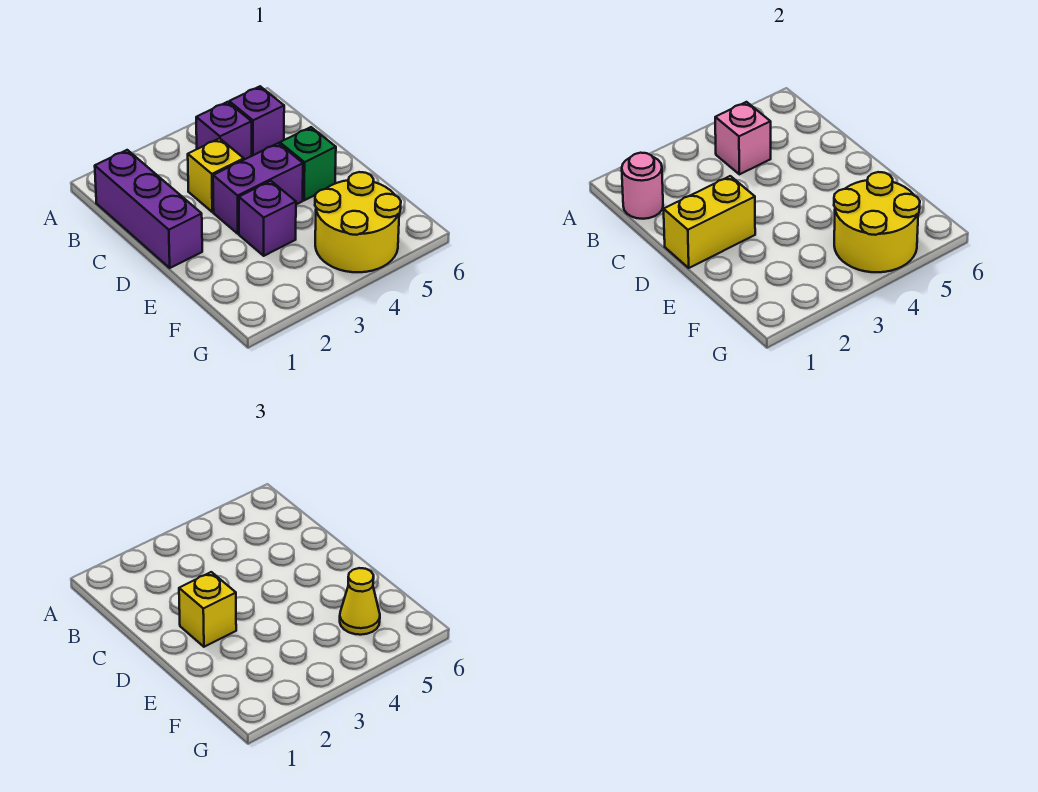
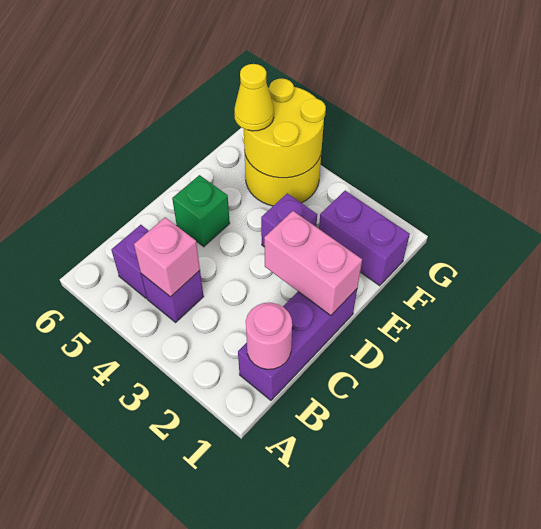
yellow brick C3 level 1 -> none
yellow brick D1:D2 level 2 -> pink brick D1:D2 level 2
yellow brick D2 level 3 -> none
purple brick D3:D4 level 1 -> purple brick F1:F2 level 1

